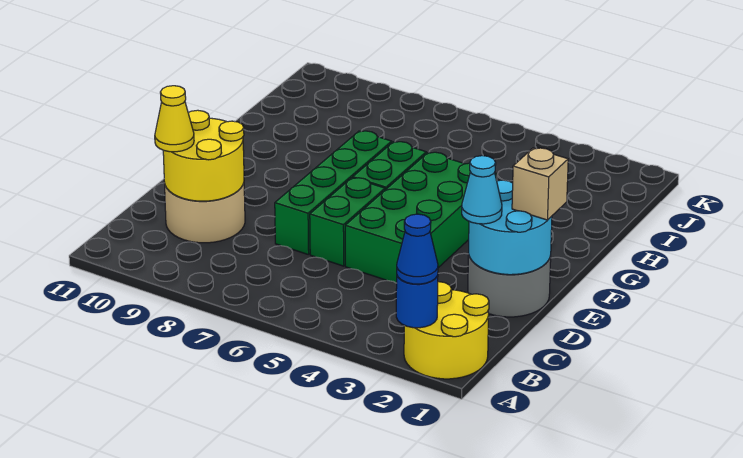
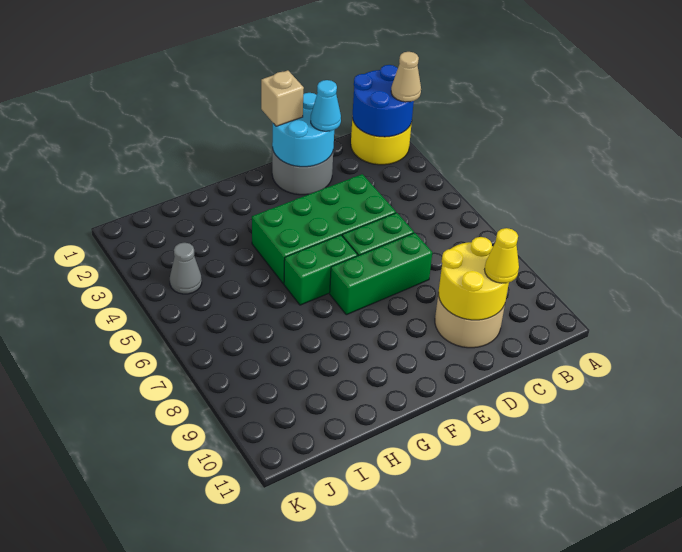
blue round brick A2 level 2 -> blue round brick A1:B2 level 2
blue cone A2 level 3 -> tan cone A2 level 3
green brick D7:G7 level 1 -> green brick D7:F7 level 1
none -> grey cone J4 level 1

